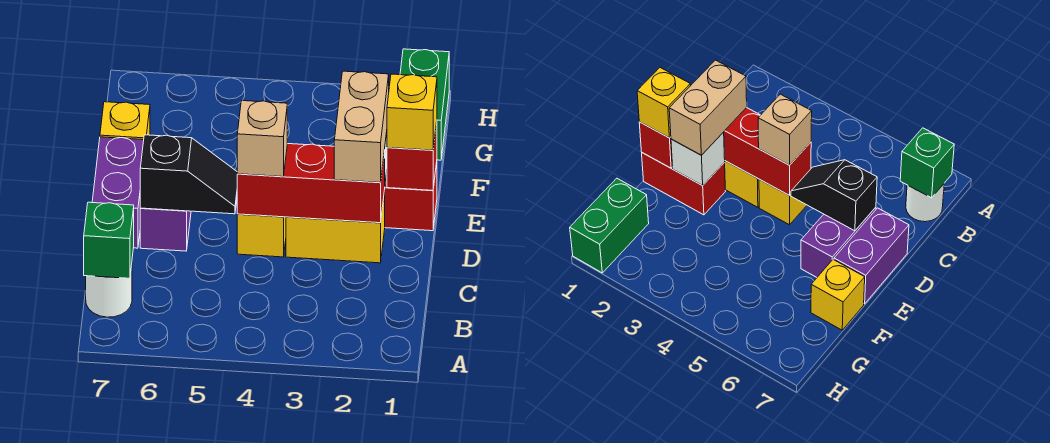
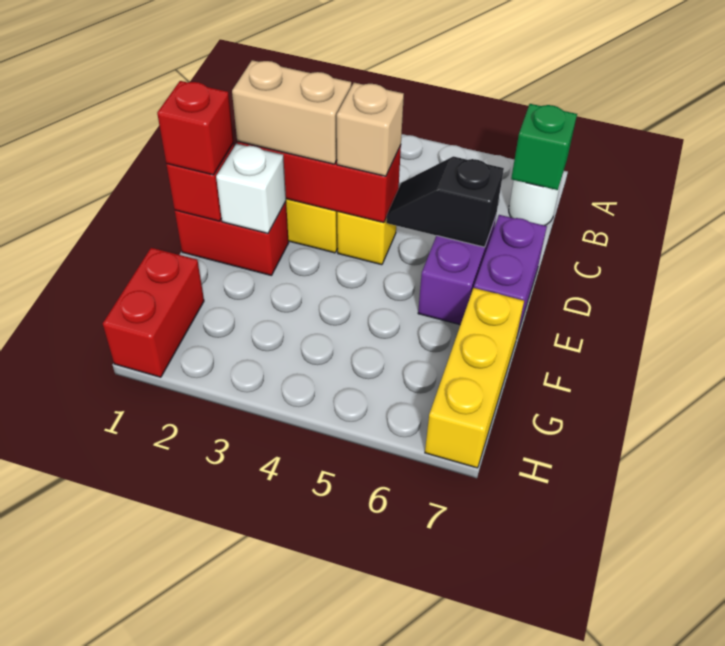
tan brick D2:E2 level 3 -> tan brick D2:D3 level 3
yellow brick E1 level 3 -> red brick E1 level 3
yellow brick F7 level 1 -> yellow brick F7:H7 level 1
green brick G1:H1 level 1 -> red brick G1:H1 level 1

